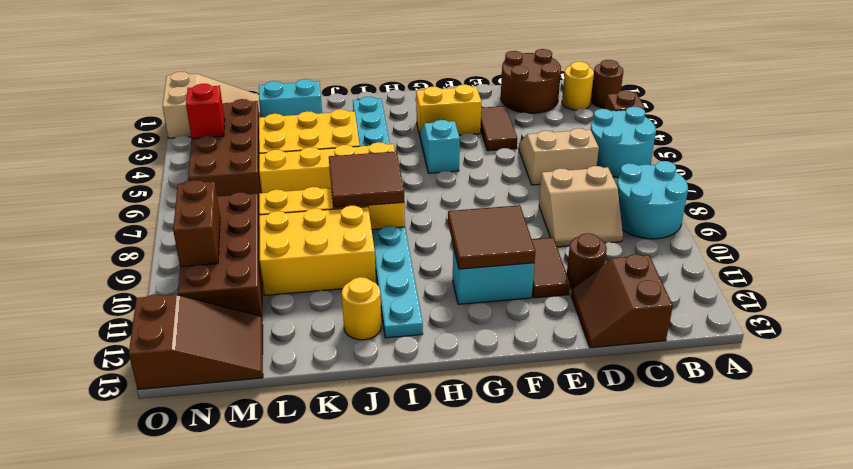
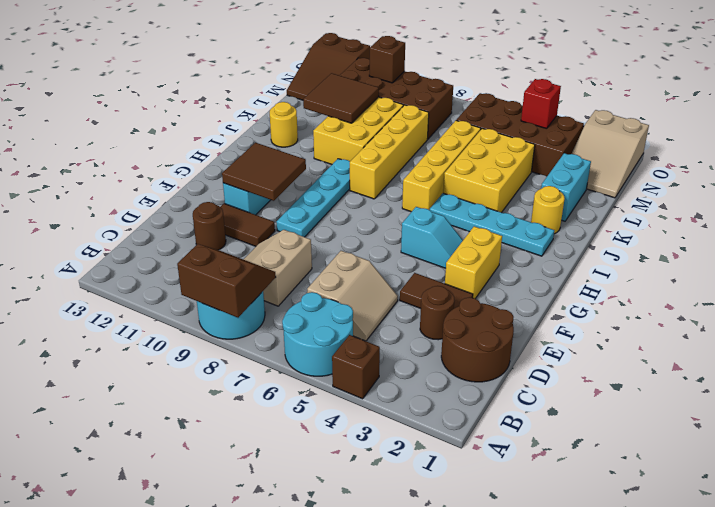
brown round brick A2 level 1 -> brown round brick D3 level 1
yellow round brick B2 level 1 -> yellow round brick J2 level 1
brown slope C12:D13 level 1 top C -> brown slope A8:B9 level 2 top A
brown tile I7:J8 level 2 -> brown tile K10:L11 level 2
cyan plate I9:I12 level 1 -> cyan plate F9:I9 level 1
brown brick N9:N10 level 2 -> brown brick N10 level 2

